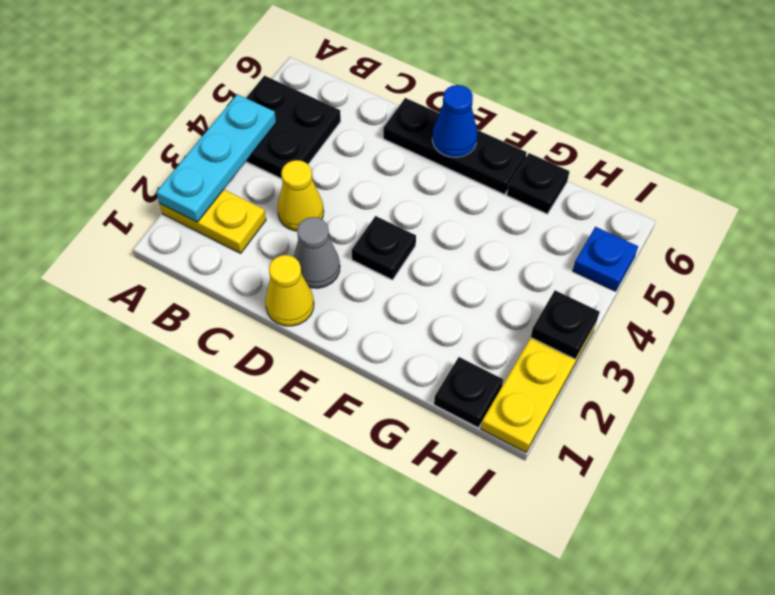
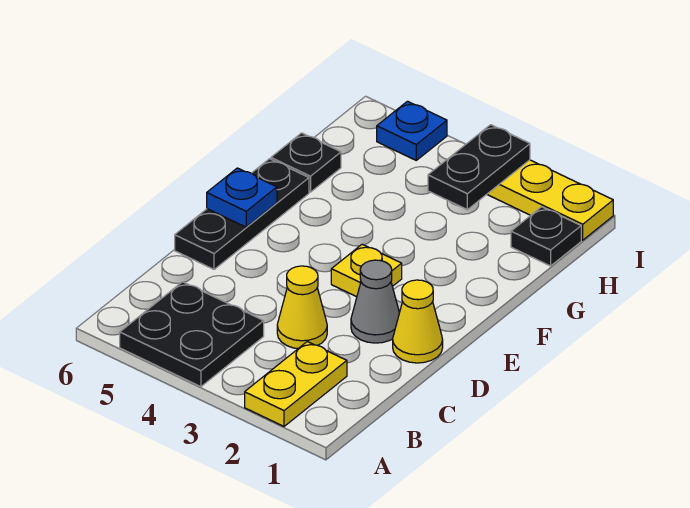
cyan plate A2:A4 level 2 -> none
black plate E3 level 1 -> yellow plate E3 level 1
blue cone E6 level 2 -> blue plate E6 level 2
black plate I3 level 2 -> black plate H3:I3 level 2

